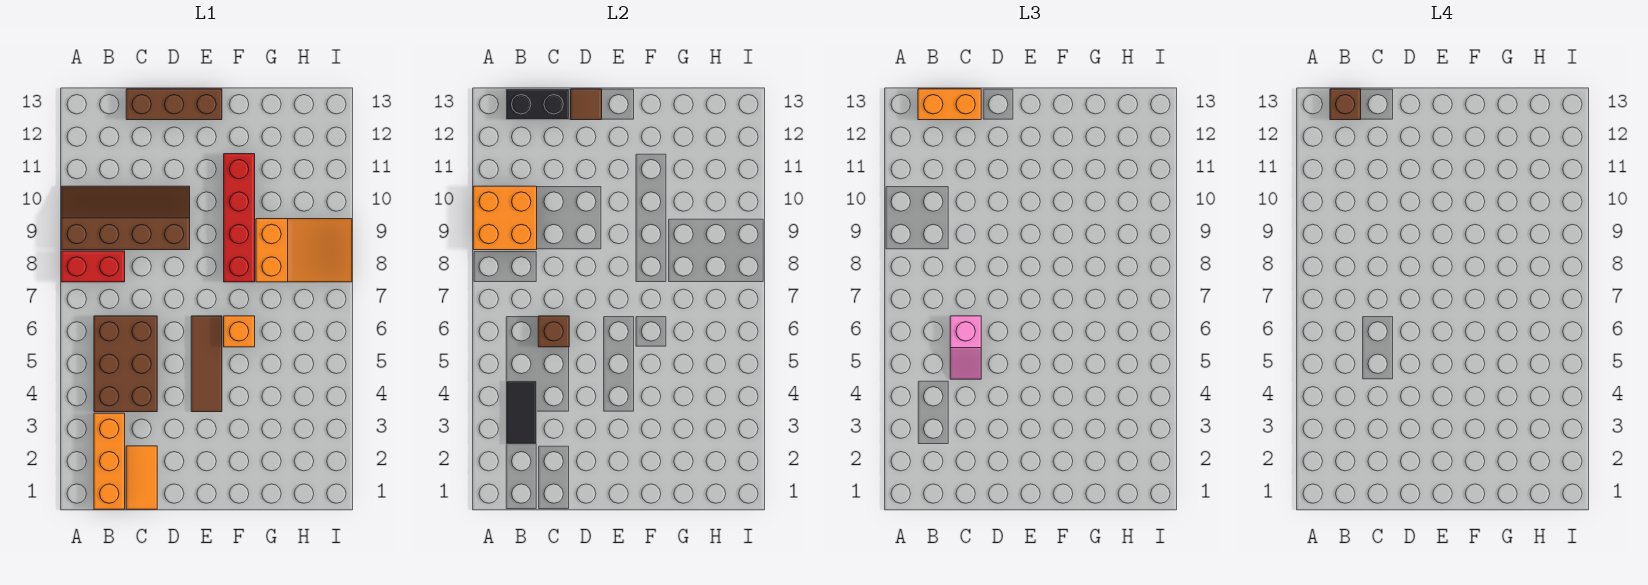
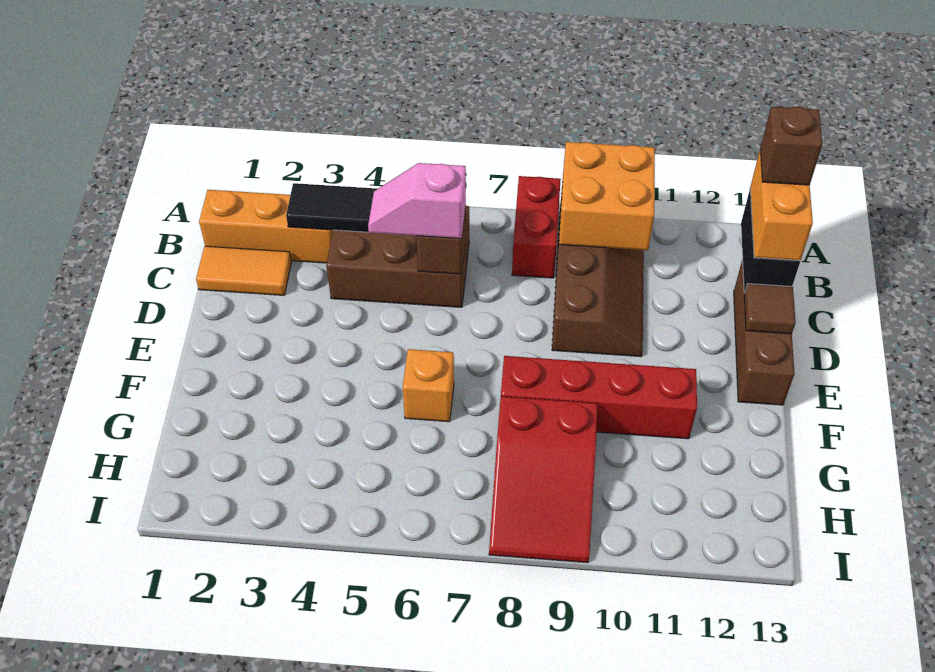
brown tile E4:E6 level 1 -> none
orange slope G8:I9 level 1 top G -> red slope G8:I9 level 1 top G

